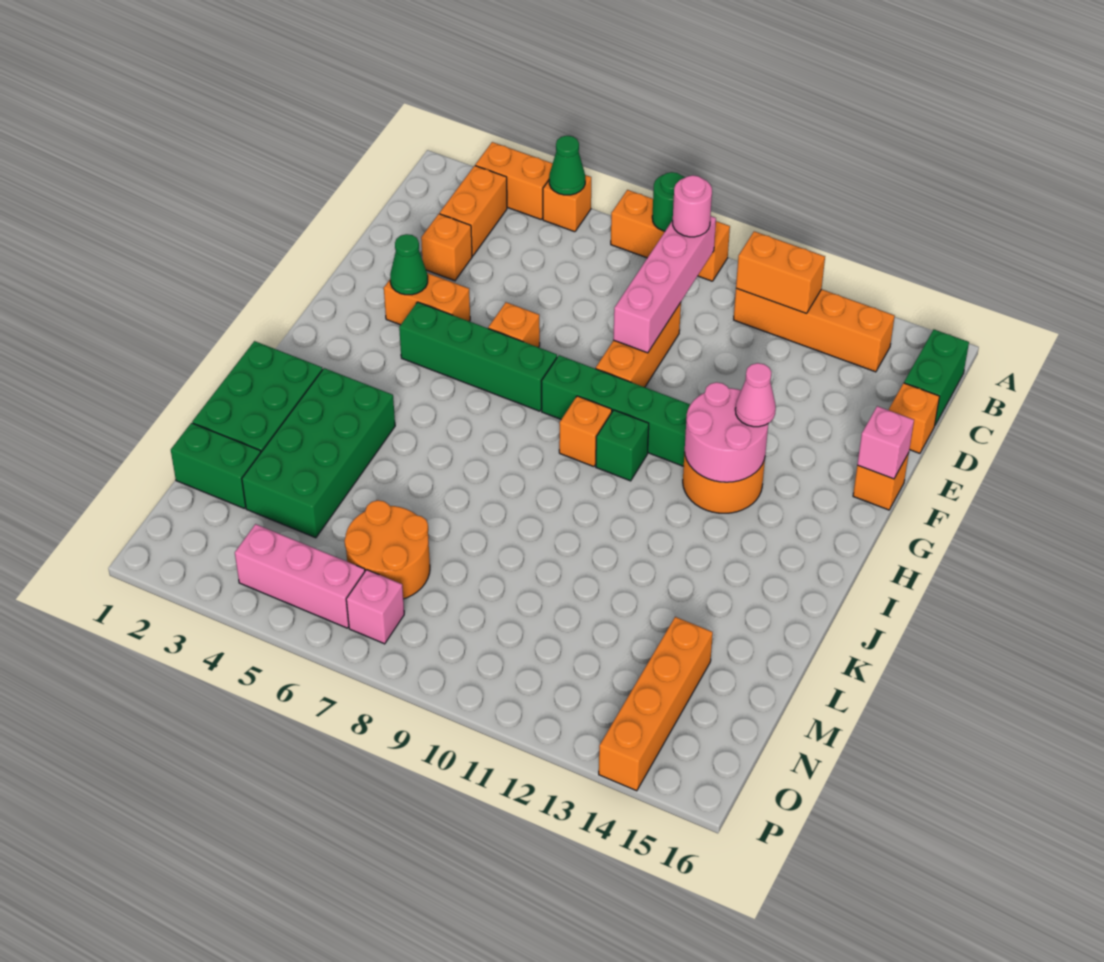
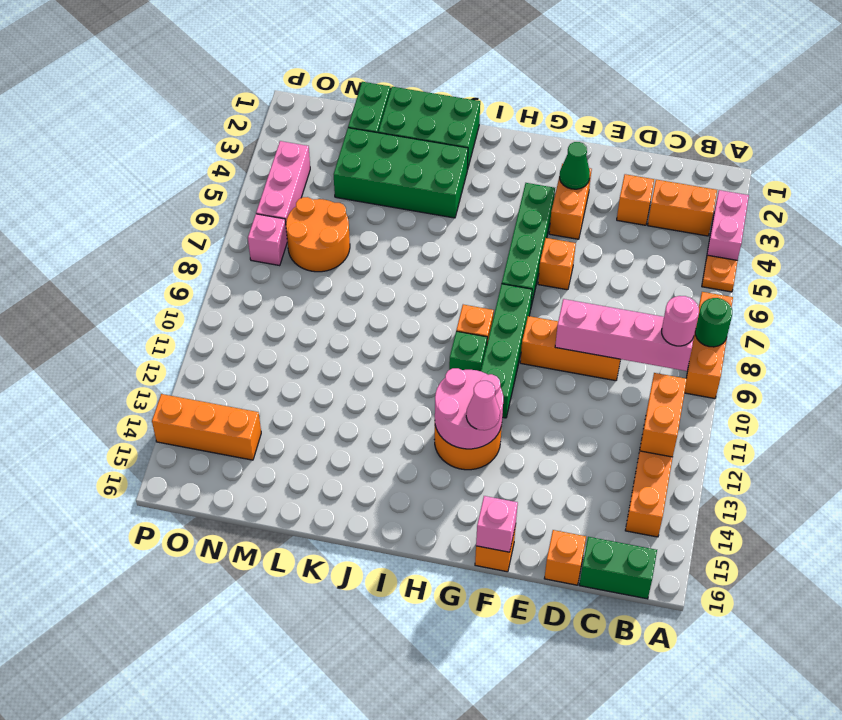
orange brick A3:A4 level 1 -> pink brick A3:A4 level 1
orange brick A5 level 1 -> orange plate A5 level 1
green cone A5 level 2 -> none
orange brick M14:P14 level 1 -> orange brick N14:P14 level 1

